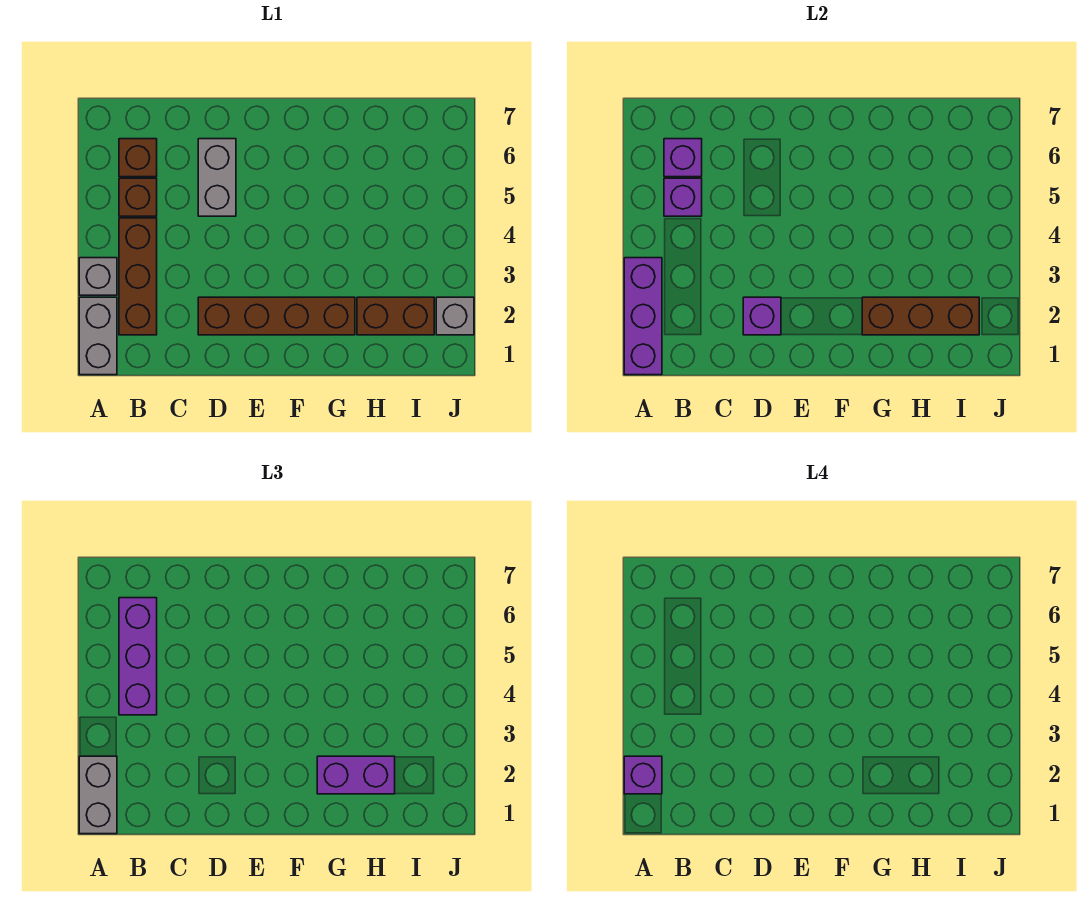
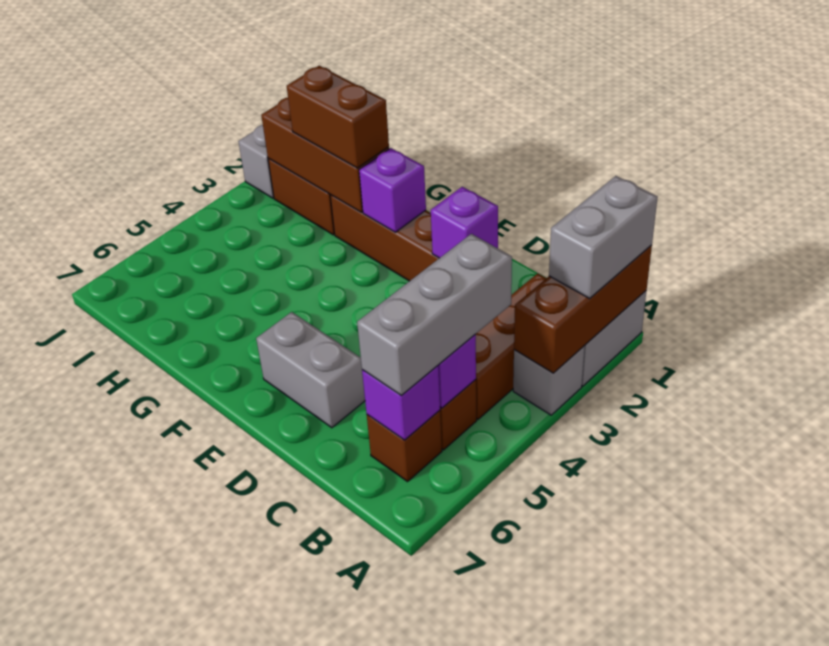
purple brick A1:A3 level 2 -> brown brick A1:A3 level 2
purple brick A2 level 4 -> purple brick F2 level 2
purple brick B4:B6 level 3 -> grey brick B4:B6 level 3
grey brick D5:D6 level 1 -> grey brick D6:E6 level 1
purple brick G2:H2 level 3 -> brown brick G2:H2 level 3

